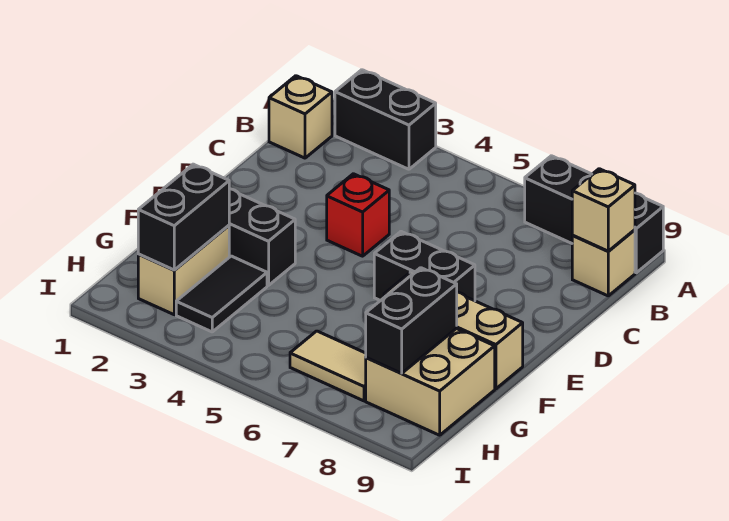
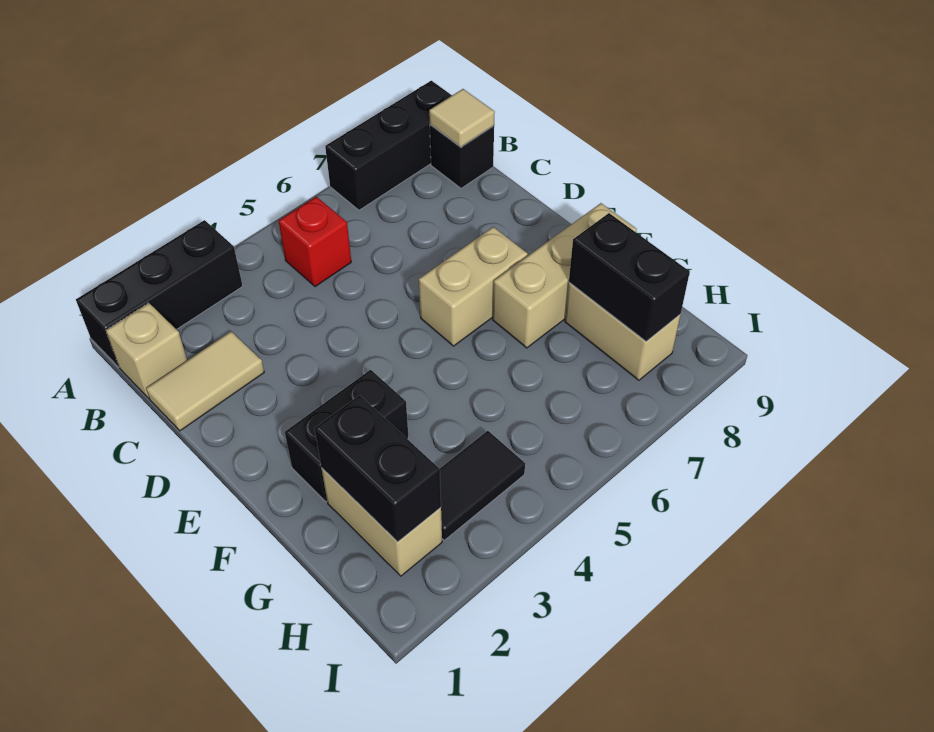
black brick A2:A3 level 1 -> black brick A1:A3 level 1
tan brick B9 level 1 -> black brick B9 level 1
tan brick B9 level 2 -> tan tile B9 level 2
red brick D4 level 1 -> red brick B5 level 1
black brick E6:E7 level 1 -> tan brick E6:E7 level 1
black tile G3:H3 level 1 -> black tile H3:H4 level 1
tan brick G8:H9 level 1 -> tan brick G8:H8 level 1
tan tile H6:H7 level 1 -> tan tile C1:C2 level 1

